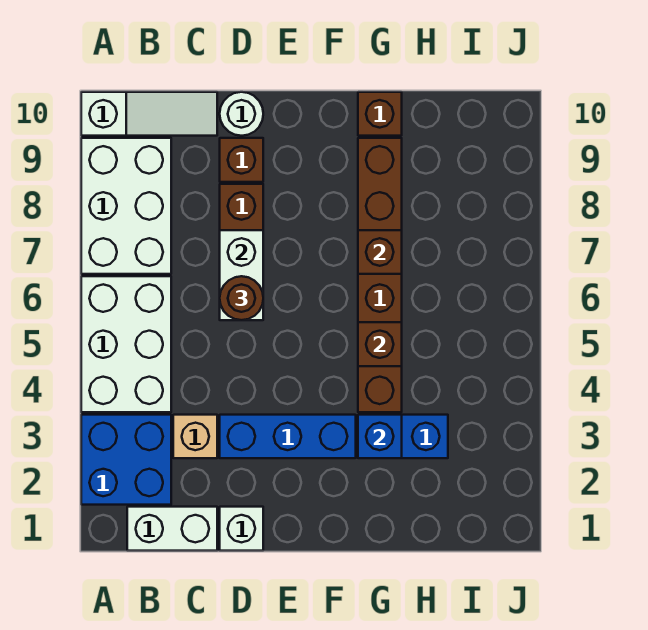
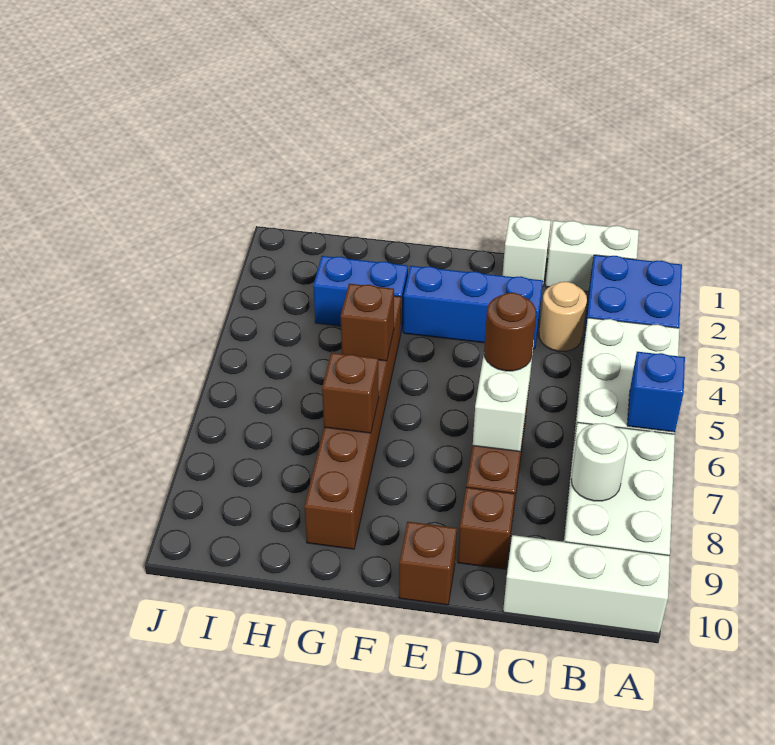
white slope A10:C10 level 1 top A -> white brick A10:C10 level 1
tan brick C3 level 1 -> tan round brick C3 level 1
white round brick D10 level 1 -> white round brick B8 level 2
blue brick G3 level 2 -> blue brick A6 level 2
brown brick G10 level 1 -> brown brick E10 level 1

